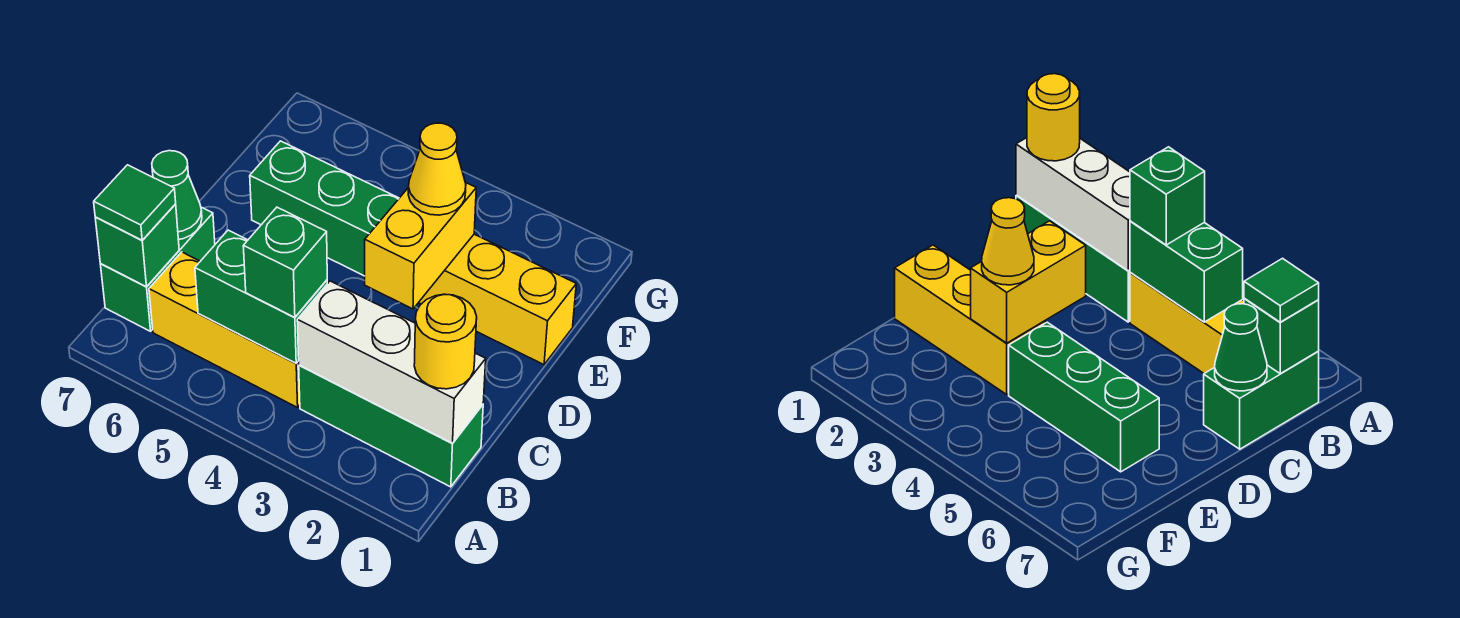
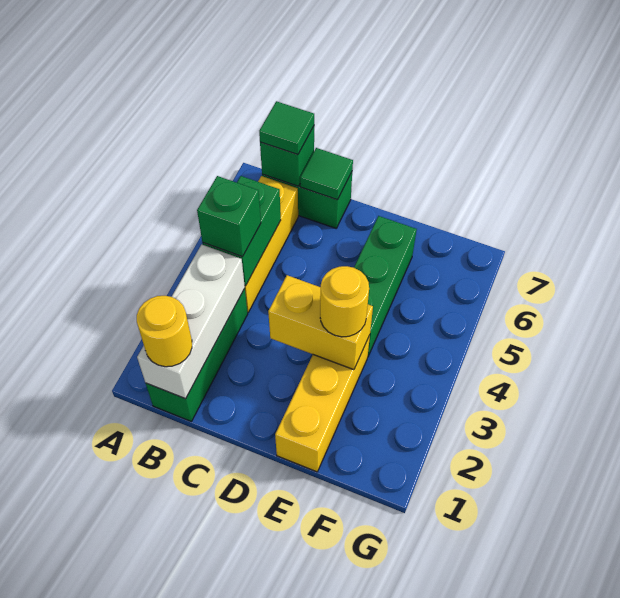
green cone C7 level 2 -> green tile C7 level 2
yellow cone E3 level 3 -> yellow round brick E3 level 3

